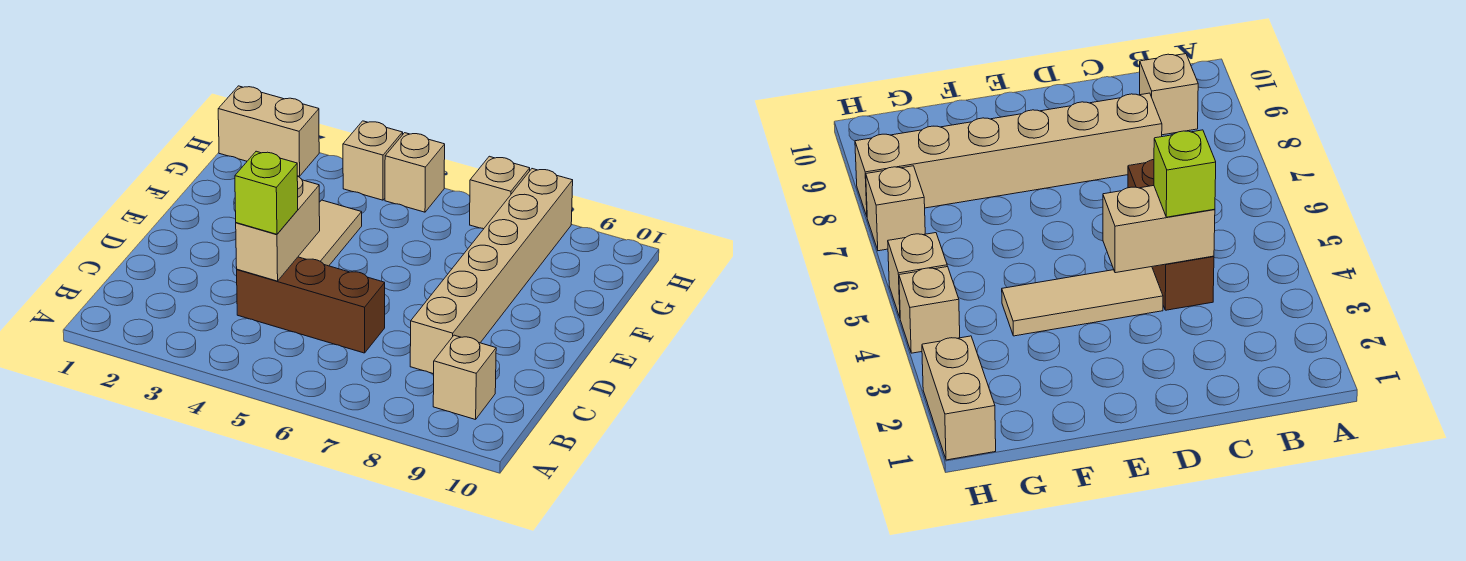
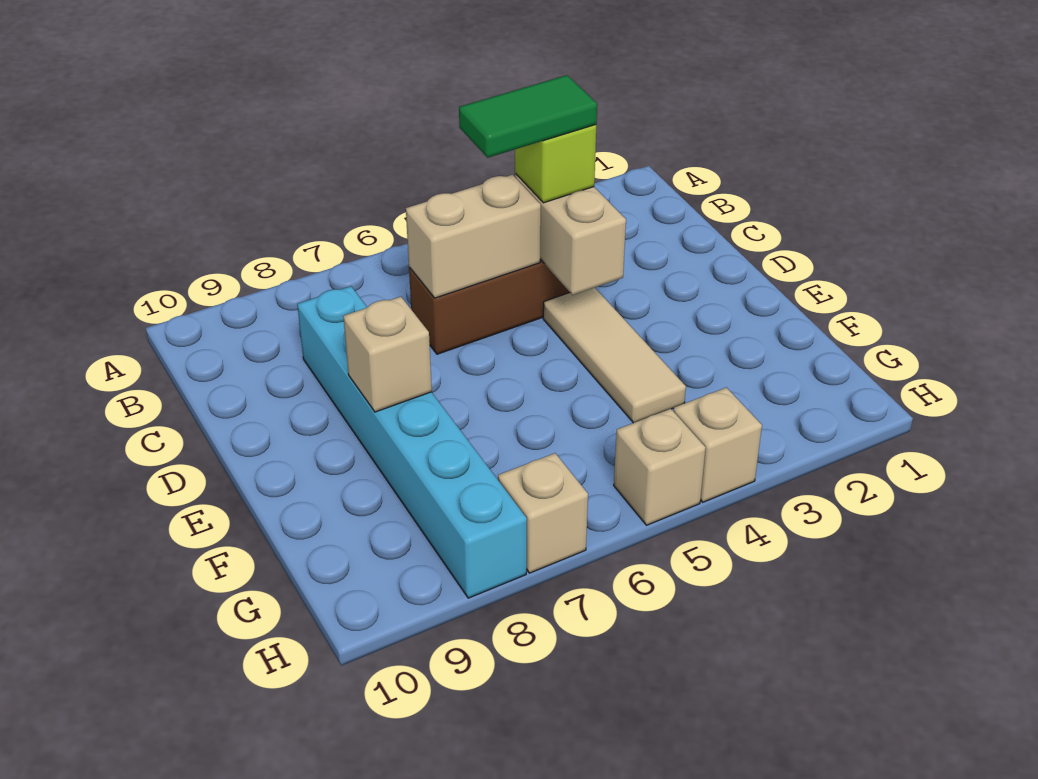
tan brick B9 level 1 -> tan brick E8 level 2
none -> green tile C4:C5 level 4
tan brick C8:H8 level 1 -> cyan brick C8:H8 level 1
tan brick H1:H2 level 1 -> tan brick C5:C6 level 2

